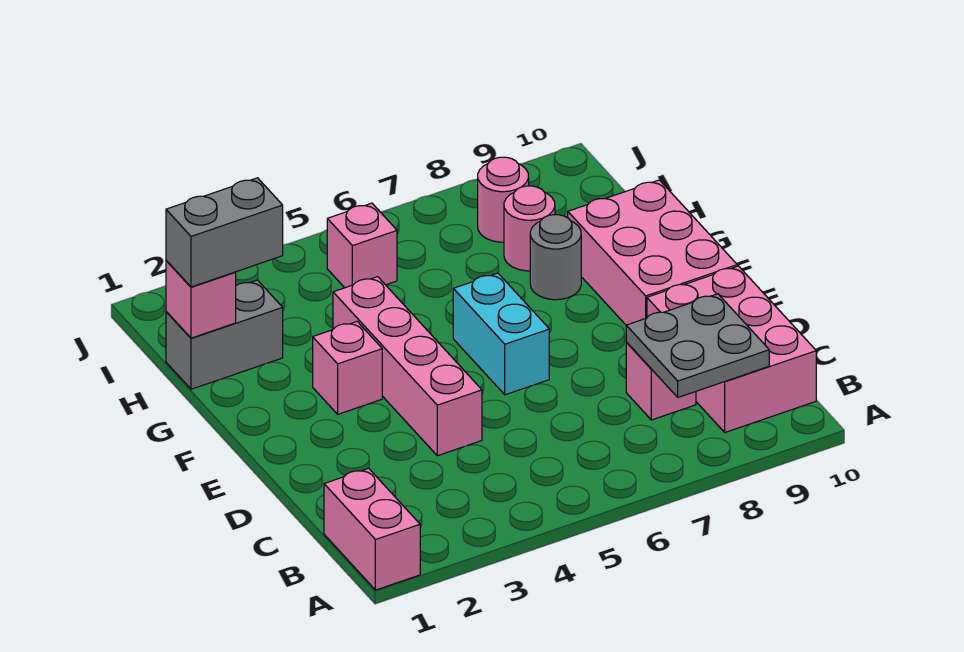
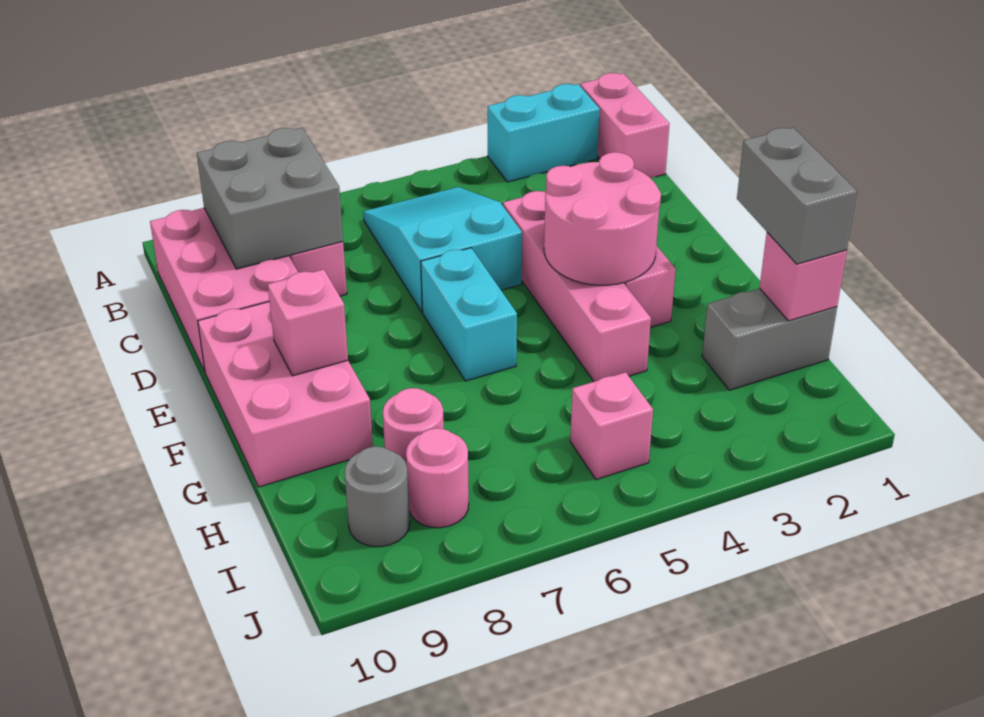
none -> cyan brick A2:A3 level 1
none -> cyan slope B5:D6 level 1 top D
grey plate B8:C9 level 2 -> grey brick B8:C9 level 2
none -> pink round brick E3:F4 level 2
none -> pink brick F9 level 2
grey round brick G8 level 1 -> grey round brick I9 level 1
grey brick H1:H2 level 3 -> grey brick G1:H1 level 3

